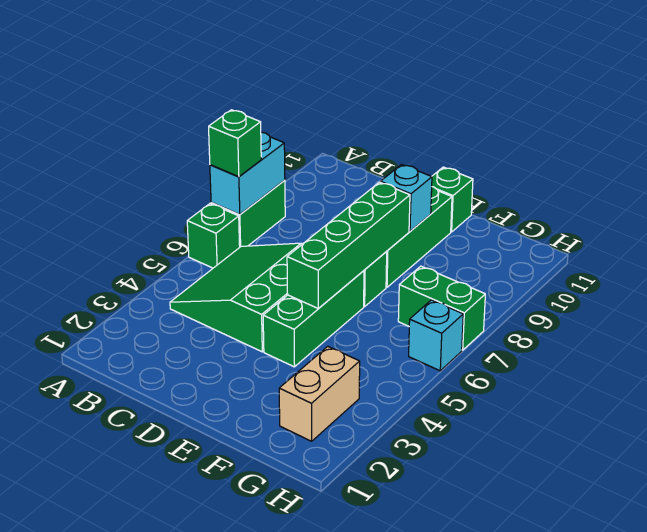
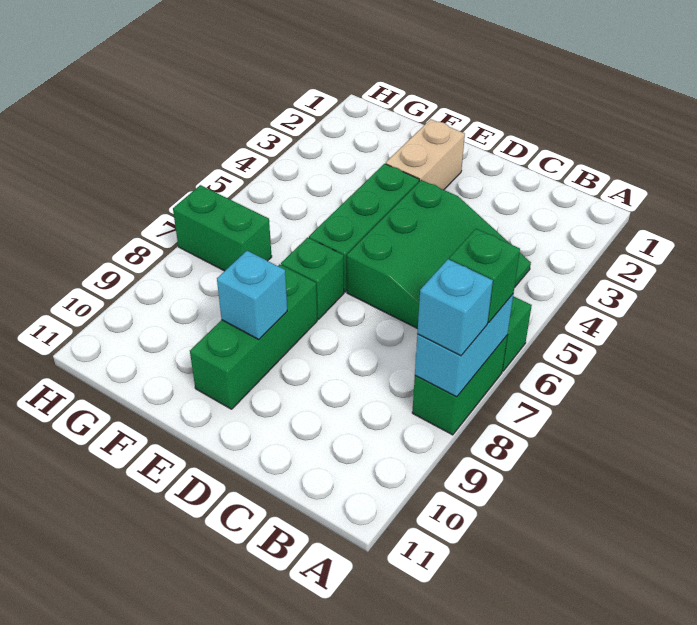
green brick E5:E8 level 2 -> none
green brick E11 level 1 -> none
tan brick G2:G3 level 1 -> tan brick E2:E3 level 1
cyan brick H6 level 1 -> cyan brick A8 level 3

